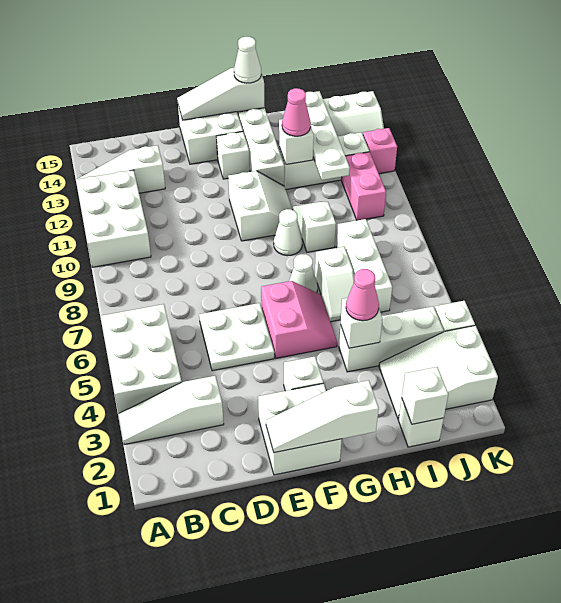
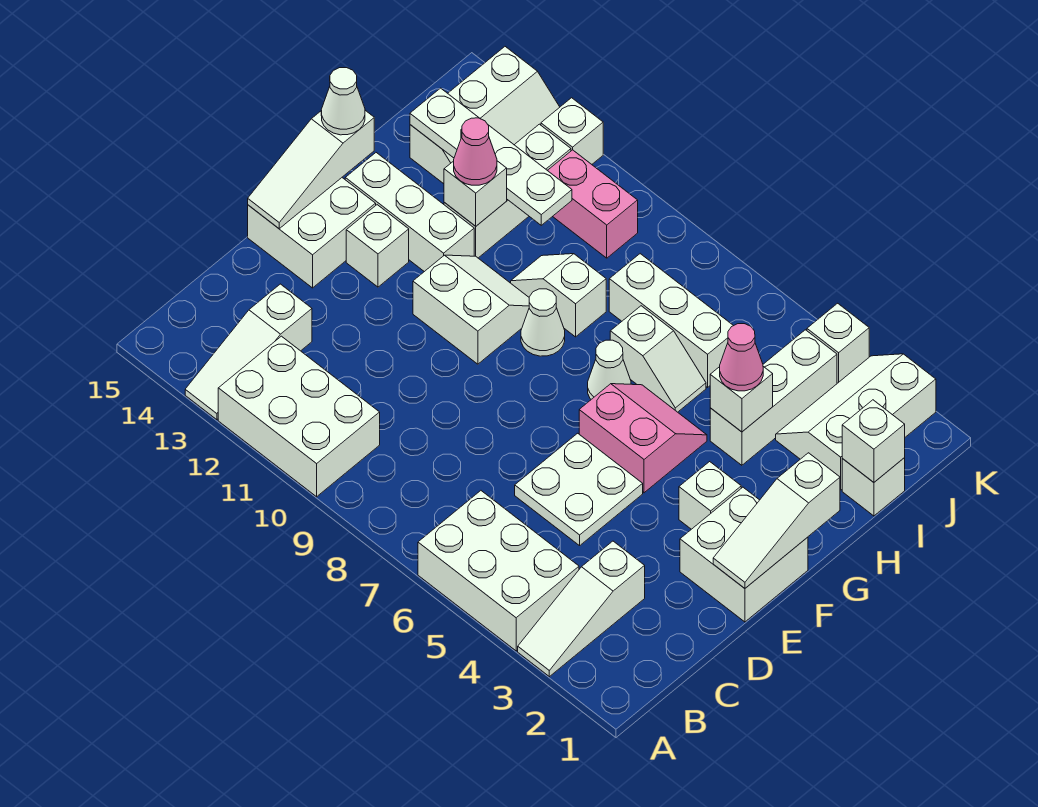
white slope I2:K3 level 1 top K -> white slope I2:K3 level 1 top 2
pink brick K12 level 1 -> white brick K12 level 1

